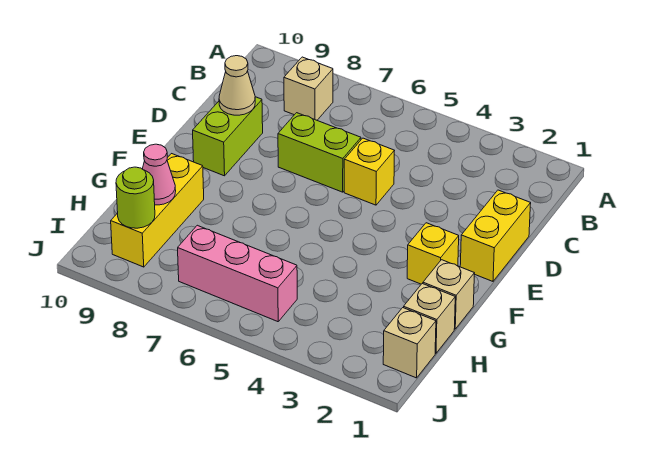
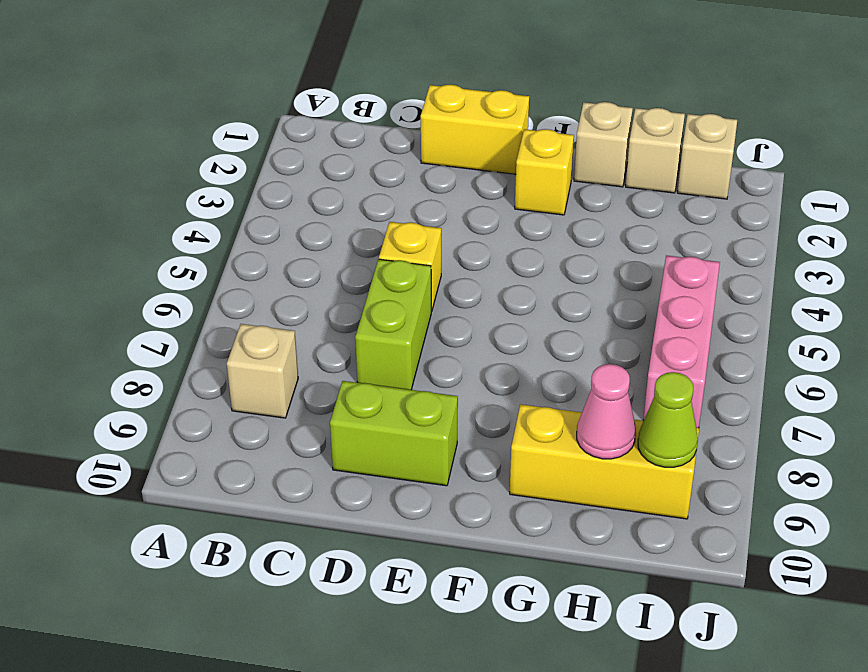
tan cone D9 level 2 -> none
lime round brick I9 level 2 -> lime cone I9 level 2

